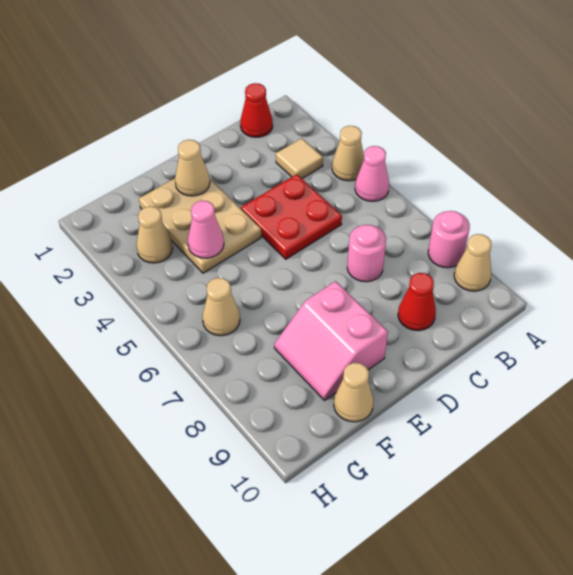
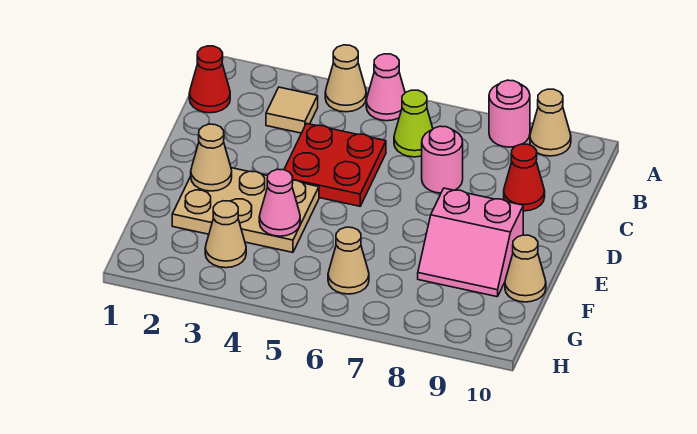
none -> lime cone B6 level 1

